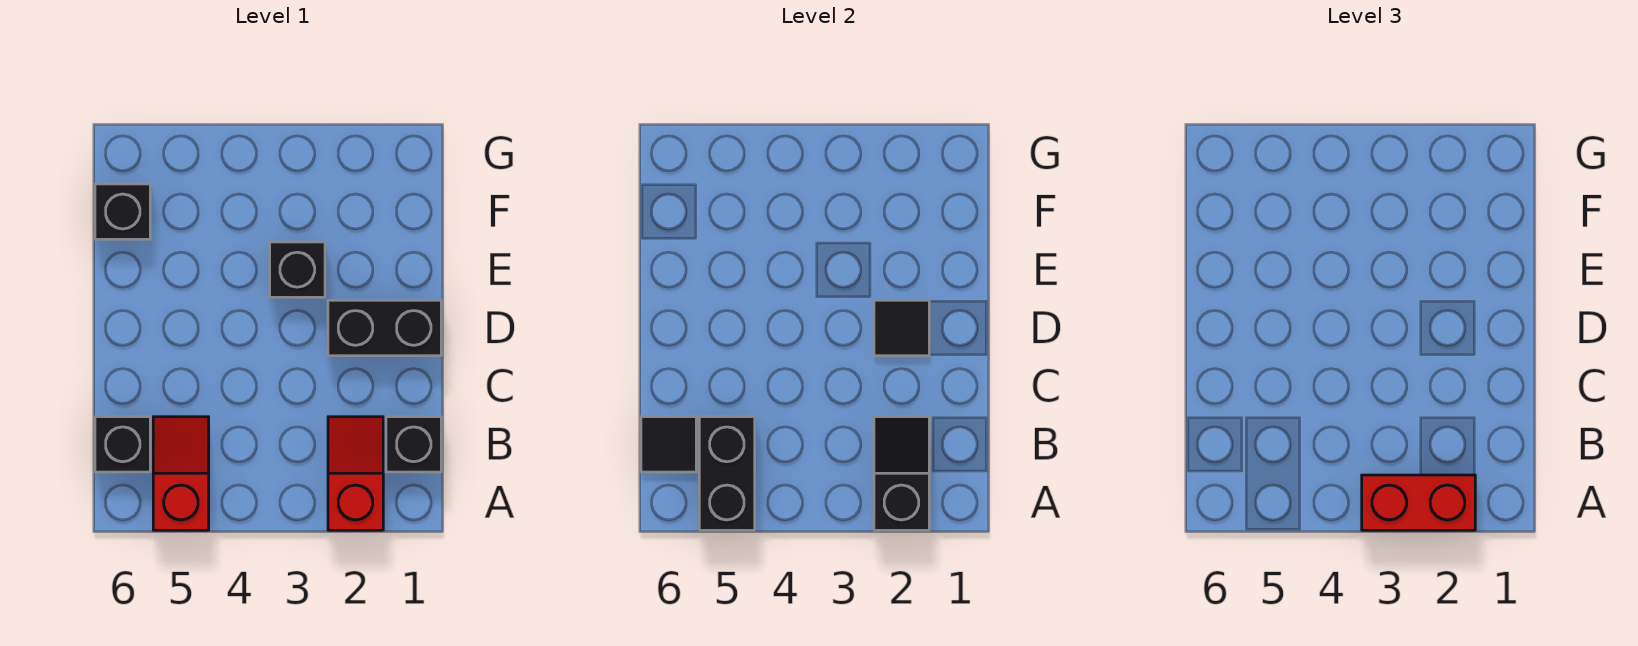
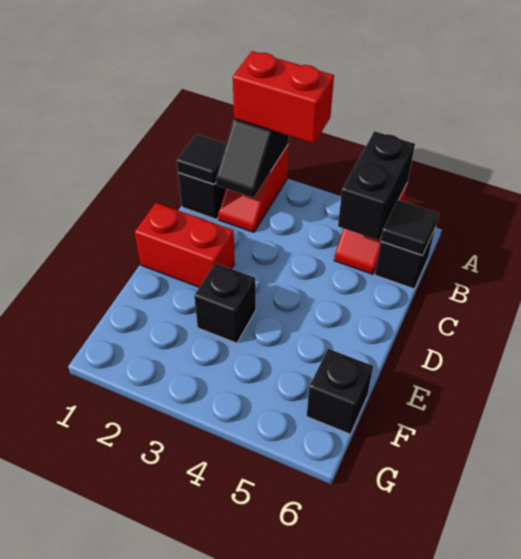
black brick D1:D2 level 1 -> red brick D1:D2 level 1
black tile D2 level 2 -> black tile B1 level 2

